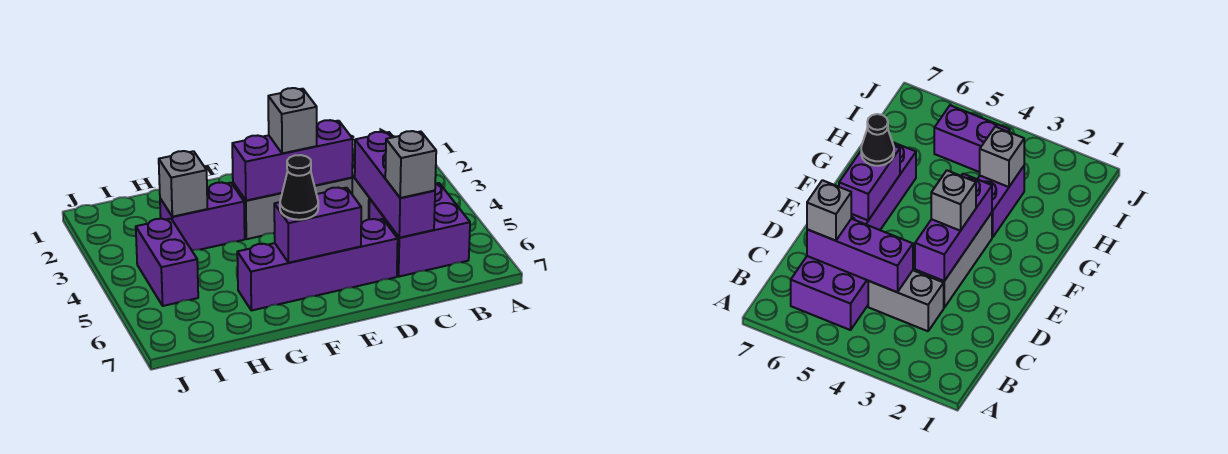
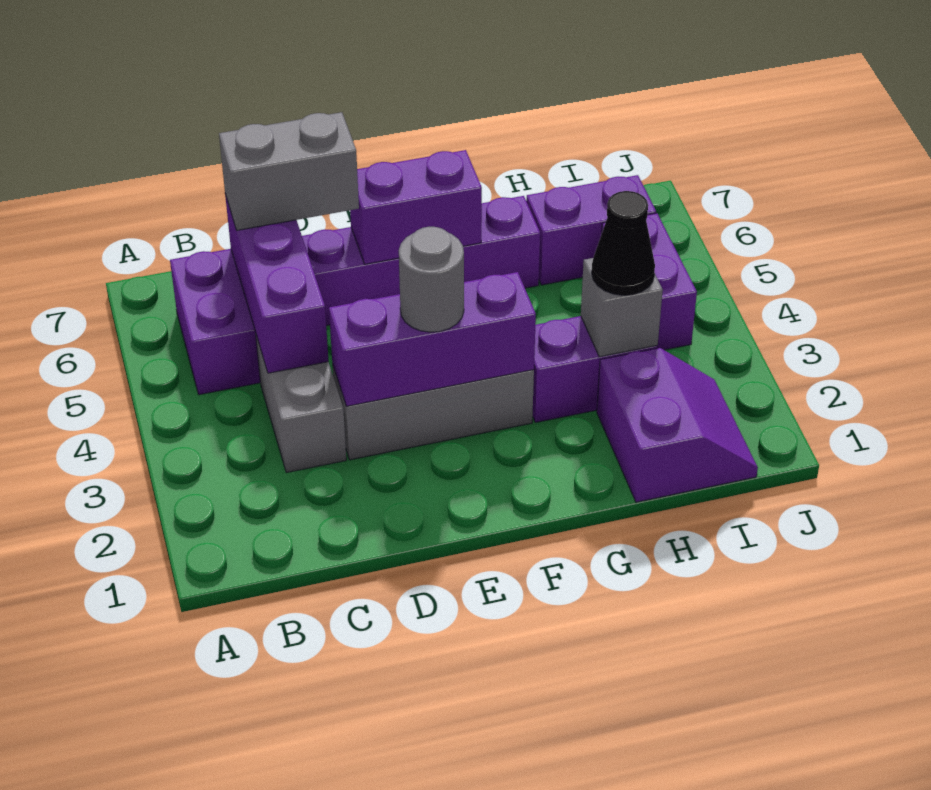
grey brick C6 level 3 -> grey brick C6:D6 level 3
grey brick E3 level 3 -> grey round brick E3 level 3
black cone F6 level 3 -> black cone H3 level 3
none -> purple slope H1:I2 level 1 top H
none -> purple brick H6:I6 level 1

